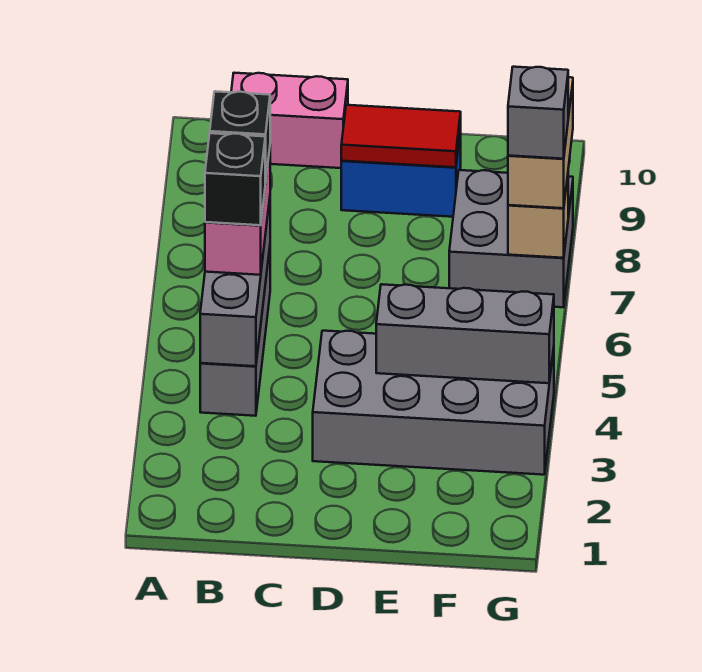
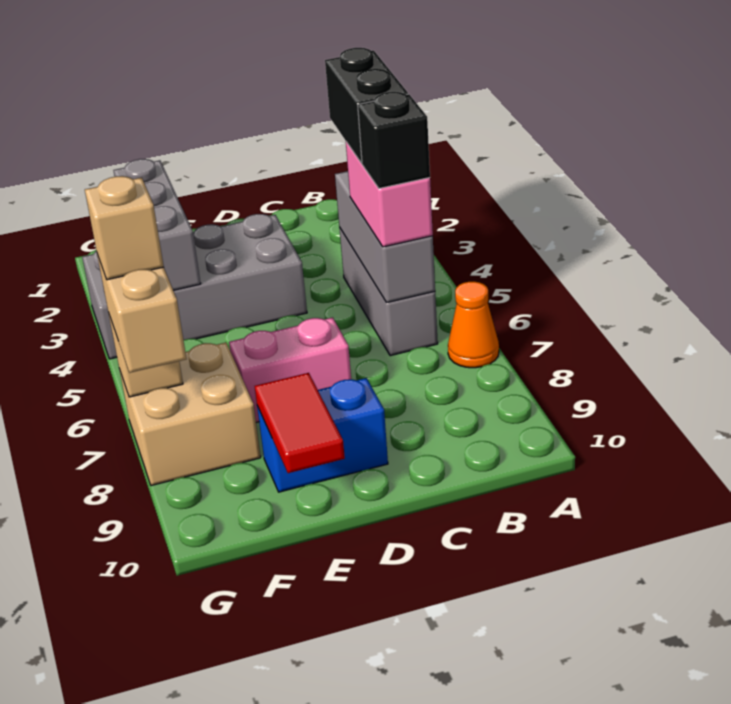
none -> orange cone A7 level 1
black brick B5 level 4 -> black brick B4:B5 level 4
pink brick B10:C10 level 1 -> pink brick D7:E7 level 1
red tile D9:E9 level 2 -> red tile E9:E10 level 2
grey brick E4:G4 level 2 -> grey brick F2:F4 level 2
grey brick F7:G8 level 1 -> tan brick F7:G8 level 1
grey brick G7 level 4 -> tan brick G7 level 4

